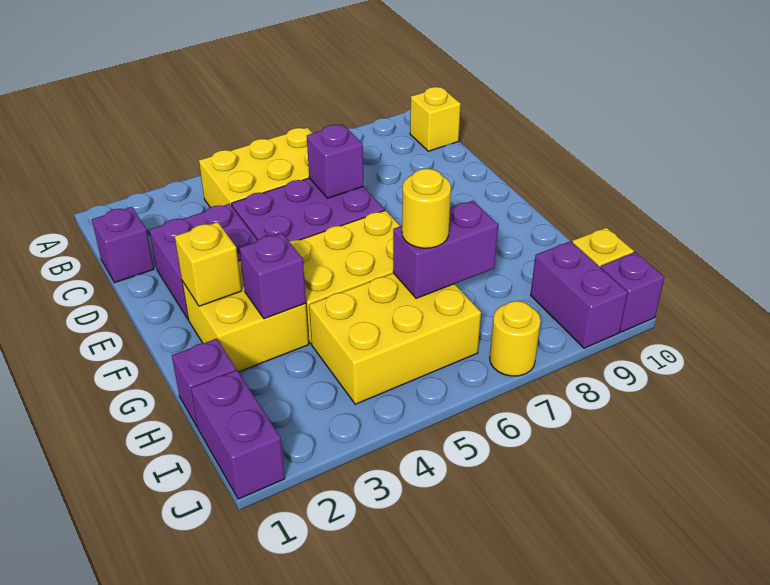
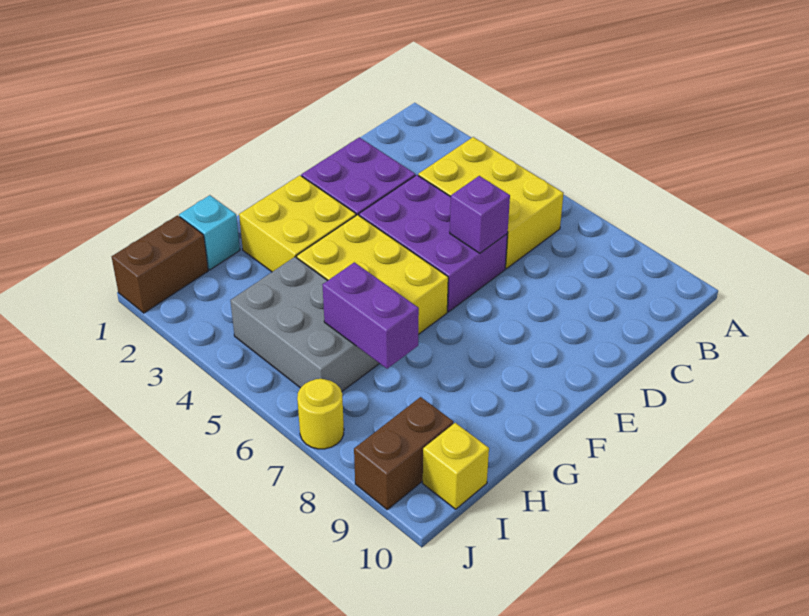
yellow brick B10 level 1 -> none
purple brick C1 level 1 -> none
yellow brick F2 level 2 -> none
purple brick G3 level 2 -> none
purple brick H1 level 1 -> cyan brick H1 level 1
yellow brick H4:I6 level 1 -> grey brick H4:I6 level 1
yellow round brick H6 level 3 -> none
purple brick I1:J1 level 1 -> brown brick I1:J1 level 1
purple brick I9:J9 level 1 -> brown brick I9:J9 level 1
purple brick J10 level 1 -> none

